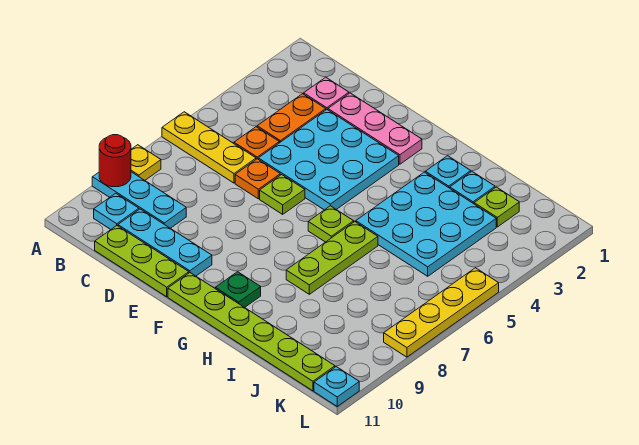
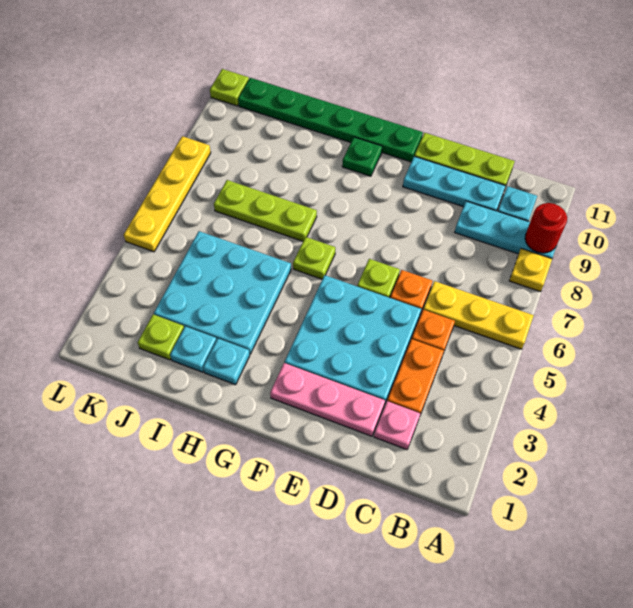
lime plate F11:K11 level 1 -> green plate F11:K11 level 1
lime plate H6:H8 level 1 -> lime plate H7:J7 level 1
cyan plate L11 level 1 -> lime plate L11 level 1

